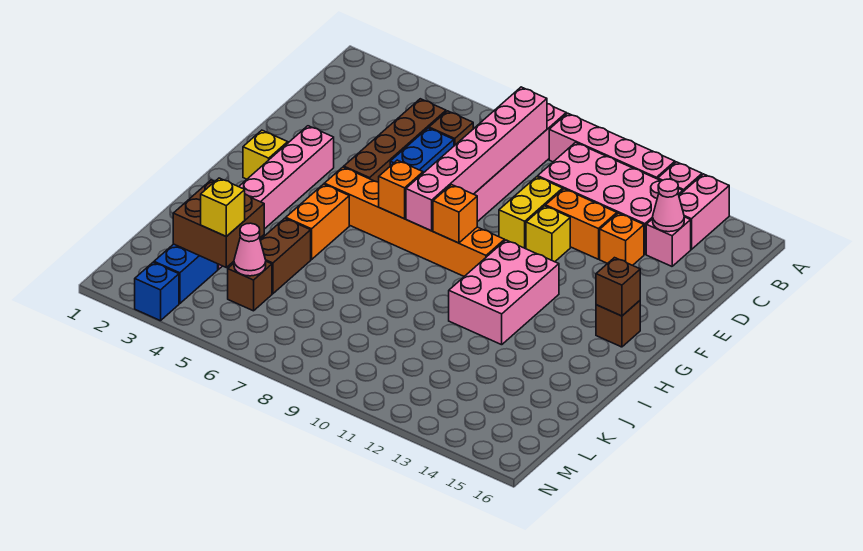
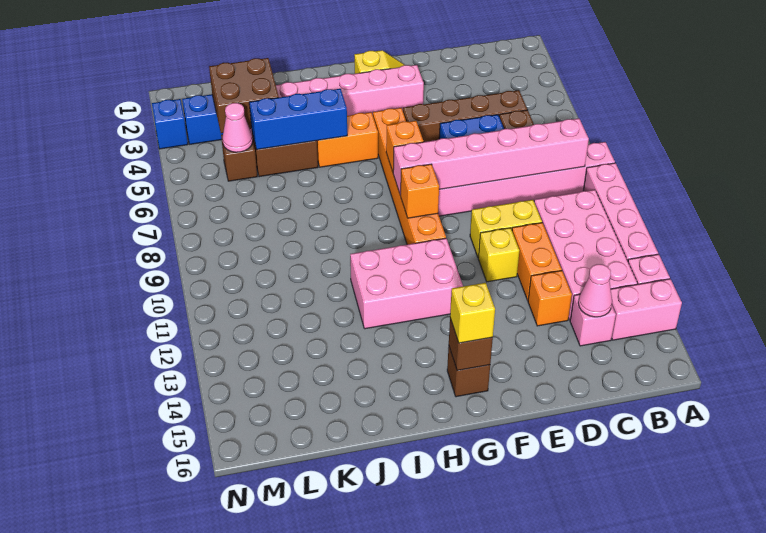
none -> blue brick I5:K5 level 2
yellow brick L4 level 3 -> yellow brick G15 level 3

